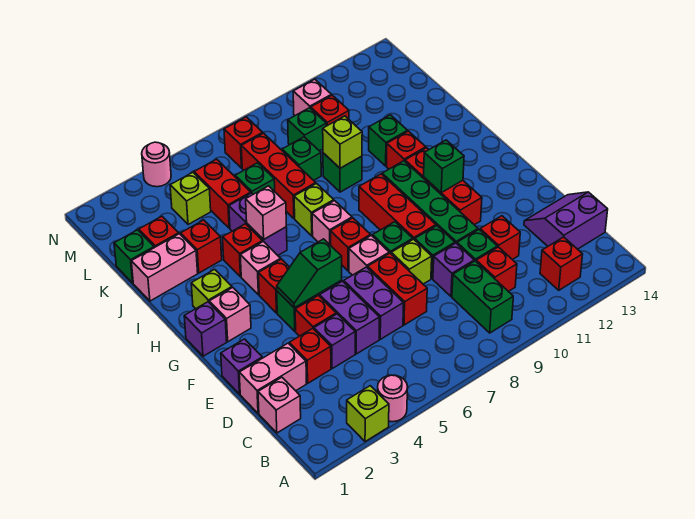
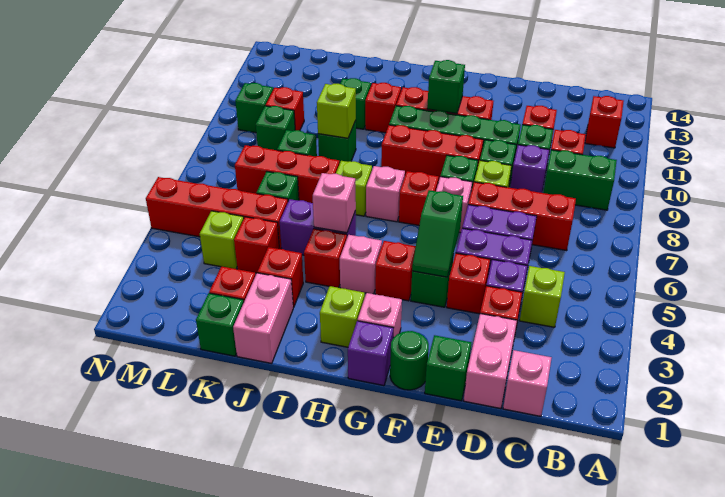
lime brick A3 level 1 -> lime brick C4 level 1
pink round brick A4 level 1 -> none
purple slope C13:D14 level 1 top C -> none
red brick D7:E7 level 1 -> red brick C7:E7 level 1
purple brick E1 level 1 -> green brick E1 level 1
none -> green round brick F1 level 1
red brick K5:L5 level 1 -> red brick K5:N5 level 1
red brick M7 level 1 -> red brick K4 level 1
pink brick M10 level 1 -> green brick M10 level 1
pink round brick N4 level 1 -> none

